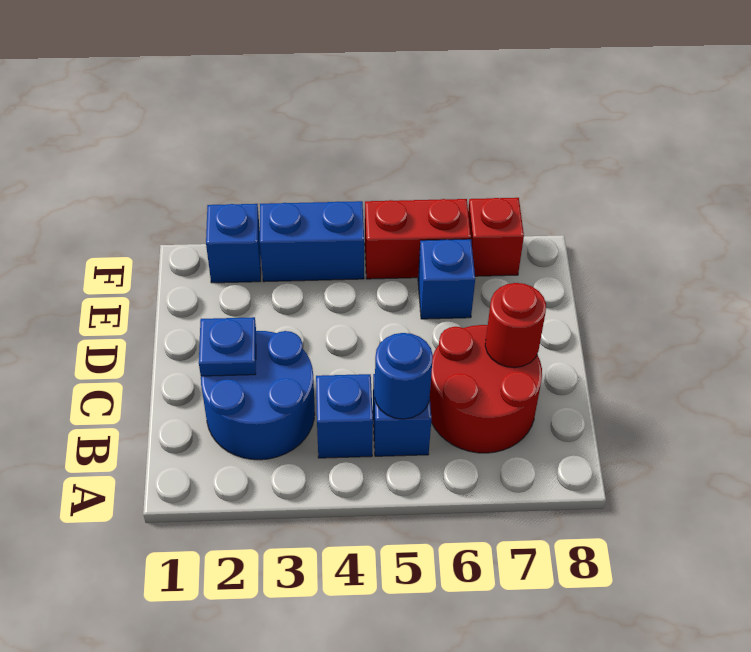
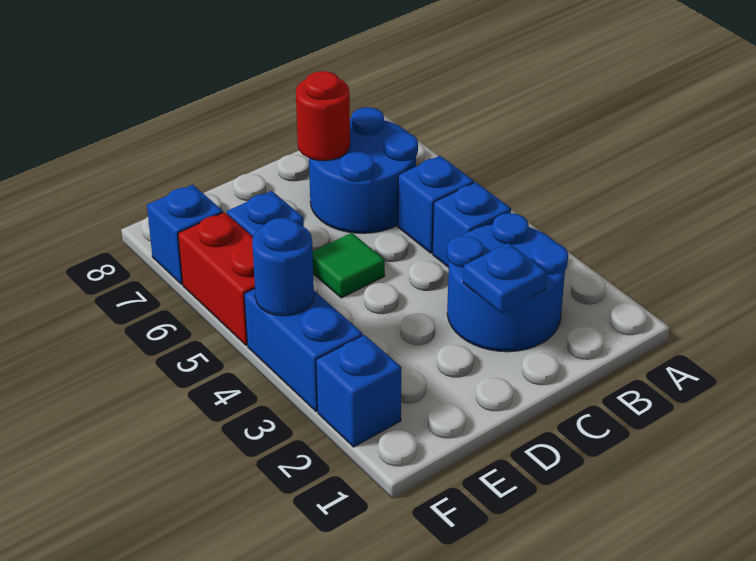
blue round brick B5 level 2 -> blue round brick F4 level 2
red round brick B6:C7 level 1 -> blue round brick B6:C7 level 1
none -> green tile D5 level 1
red brick F7 level 1 -> blue brick F7 level 1

